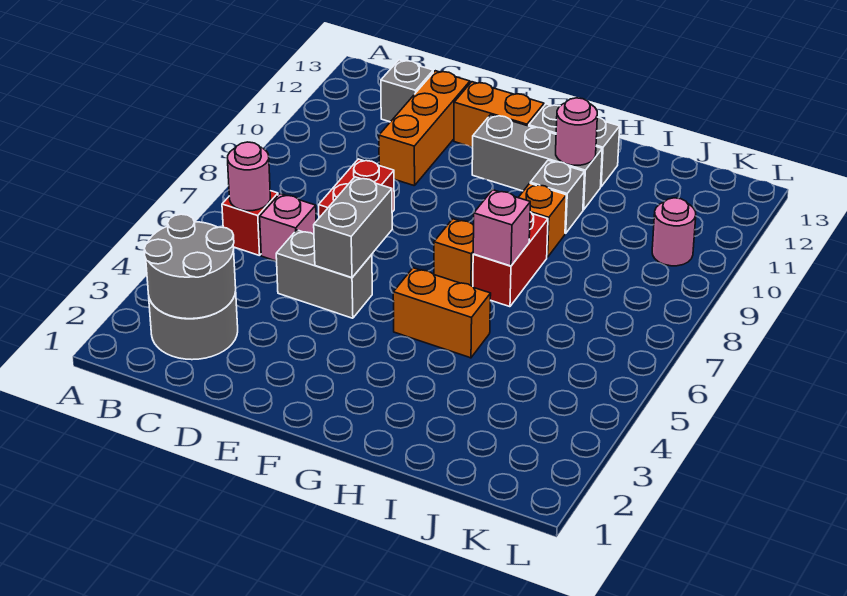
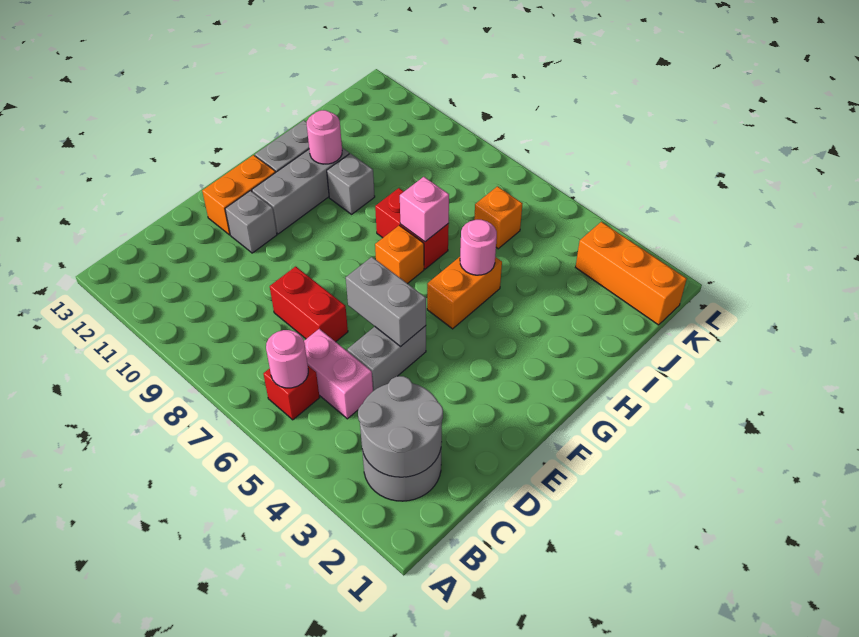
pink brick C6 level 1 -> pink brick C5:C6 level 1
grey brick C12 level 1 -> grey brick E11 level 1
orange brick D10:D12 level 1 -> orange brick K1:K3 level 1
orange brick H9 level 1 -> orange brick J6 level 1
pink round brick K10 level 1 -> pink round brick H5 level 2

